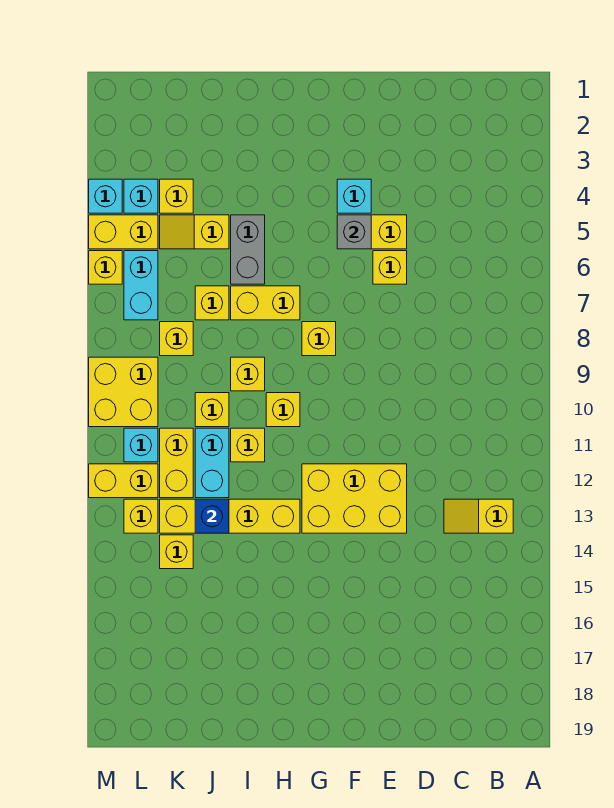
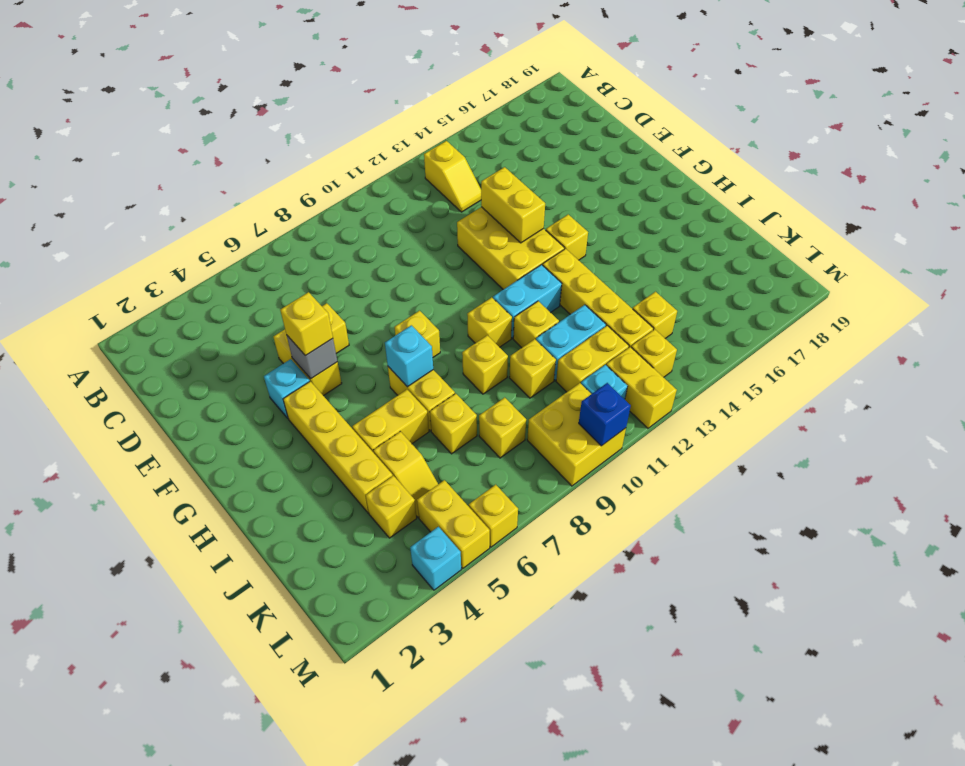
none -> yellow brick E13:F13 level 2
none -> yellow brick F5 level 3
none -> yellow brick G4:J4 level 1
none -> yellow brick G14 level 1
grey brick I5:I6 level 1 -> yellow brick I5:I6 level 1
blue brick J13 level 2 -> blue brick M10 level 2
cyan brick L4 level 1 -> cyan brick H7 level 2
cyan brick L6:L7 level 1 -> cyan brick H11:H12 level 1

